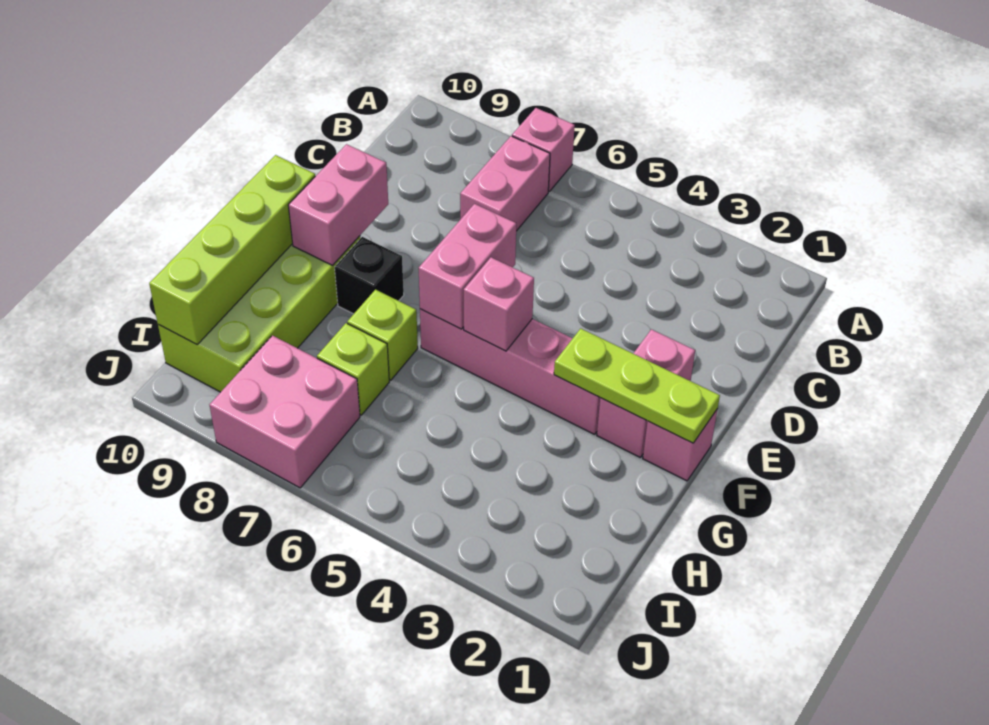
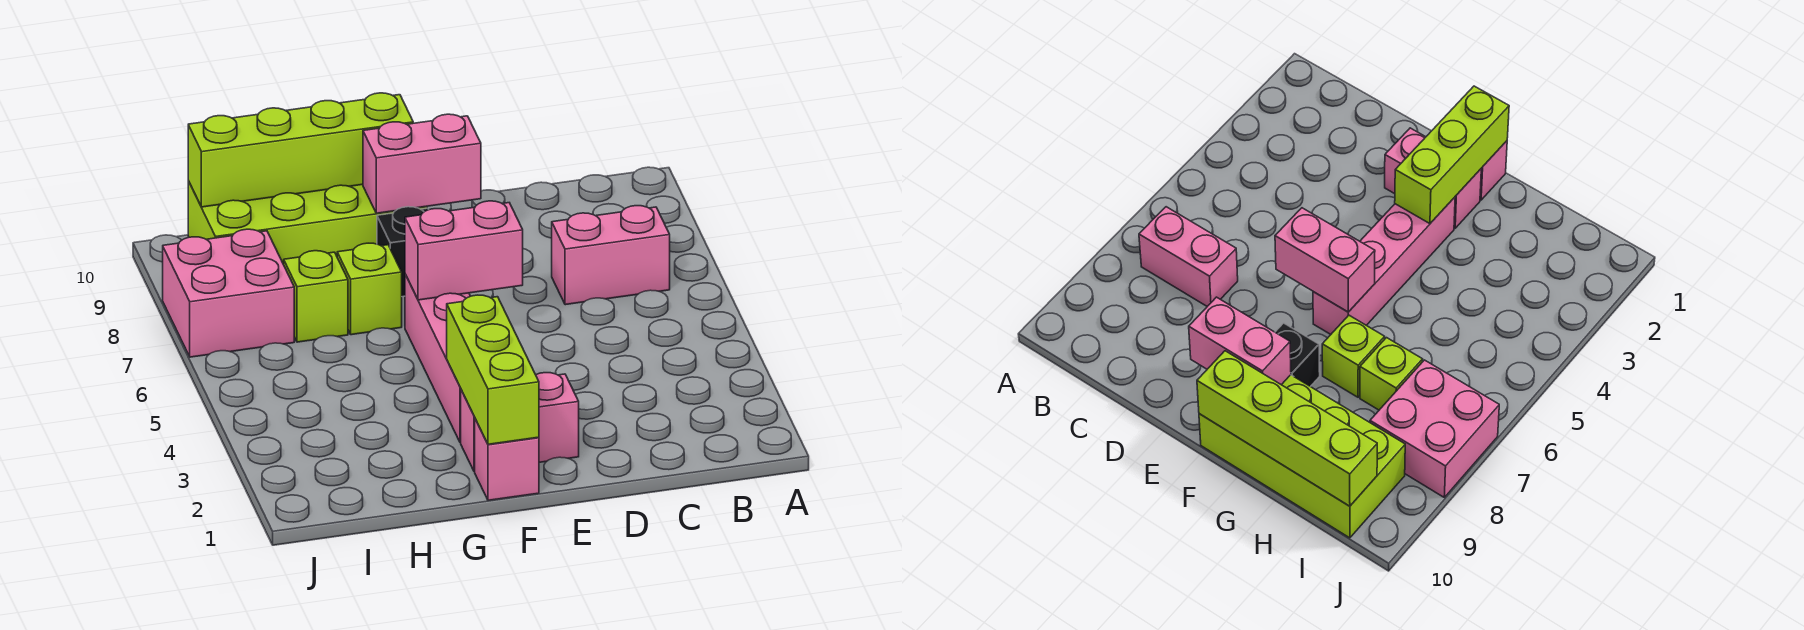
pink brick A7 level 1 -> none
lime plate F1:F3 level 2 -> lime brick F1:F3 level 2
pink brick F5 level 2 -> none

